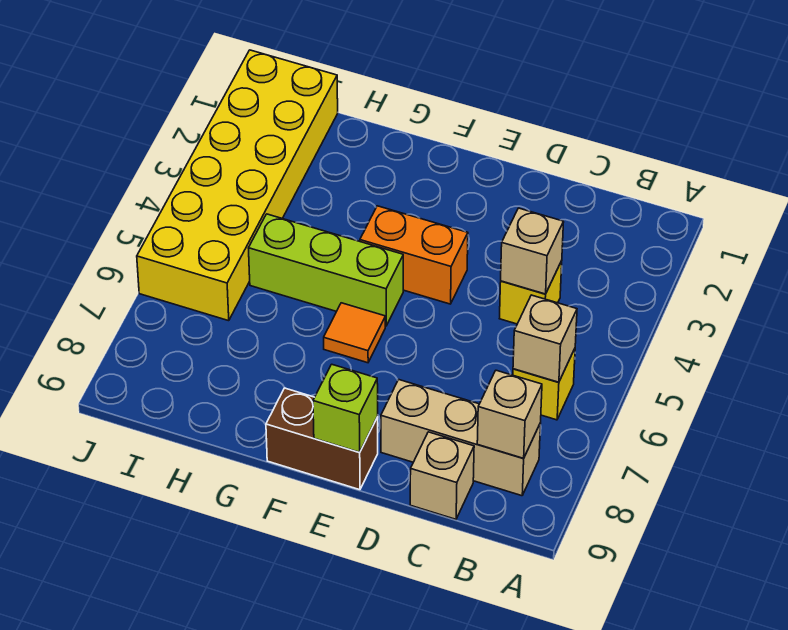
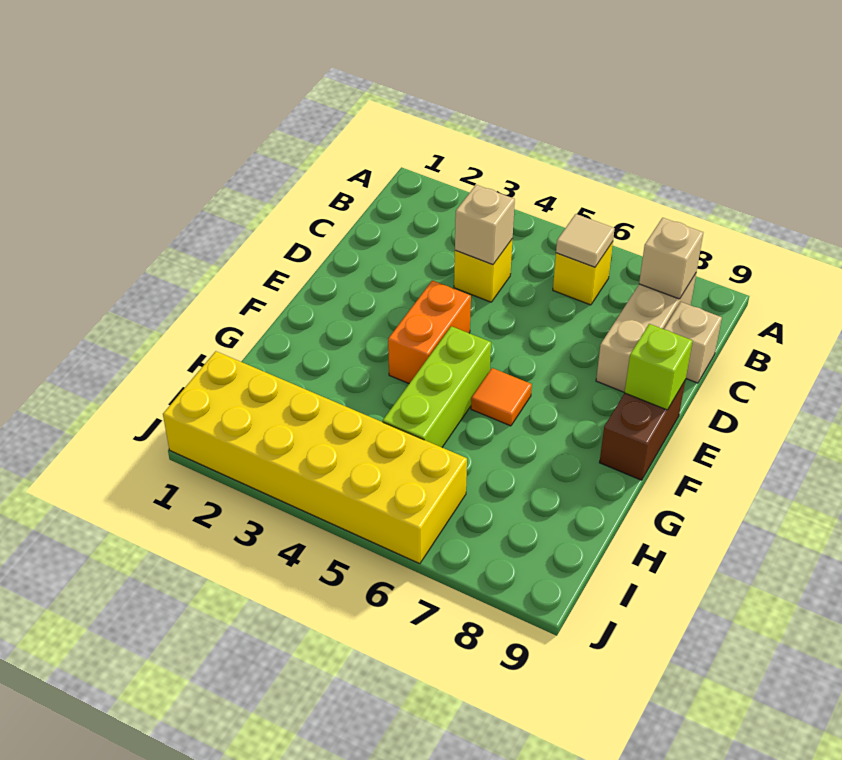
tan brick B6 level 2 -> tan tile B6 level 2

